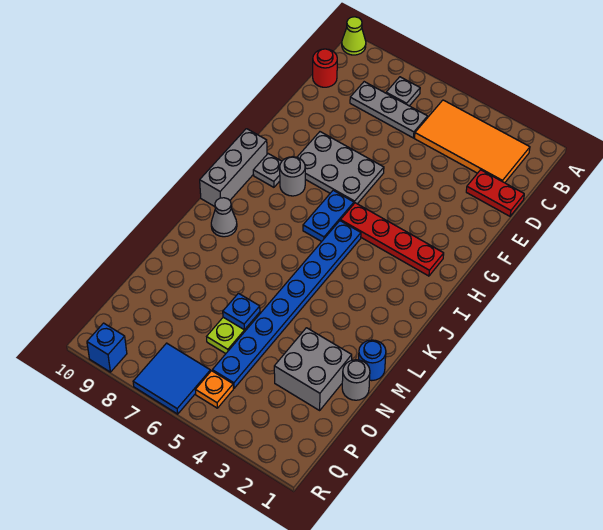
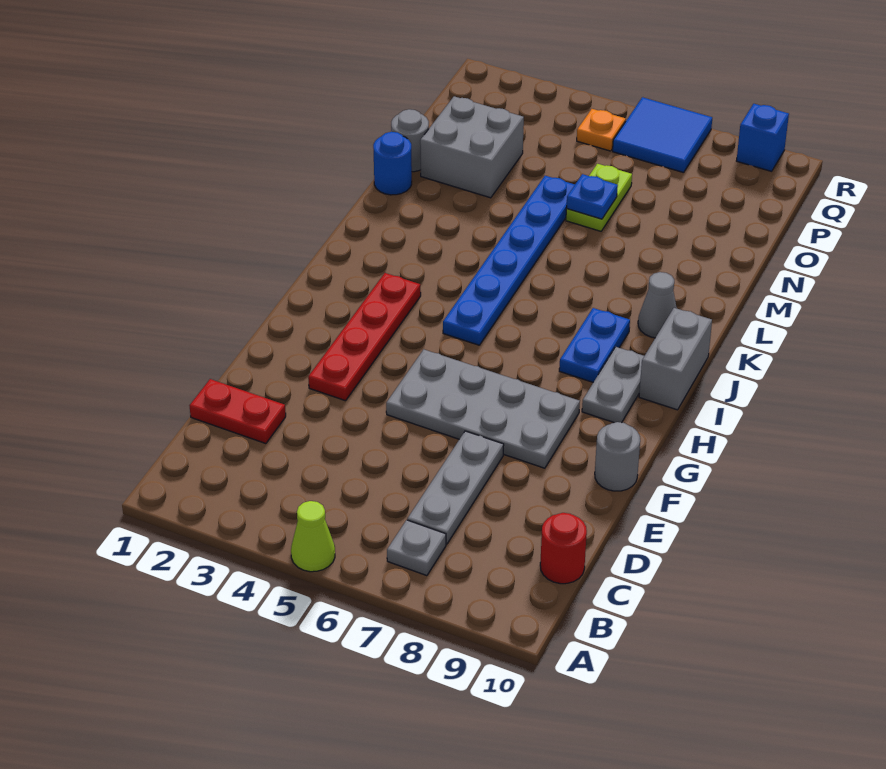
lime cone A10 level 1 -> lime cone A5 level 1
orange tile B2:C5 level 1 -> none
grey plate C6:C8 level 1 -> grey plate C7:E7 level 1
grey plate F6:G8 level 1 -> grey plate F5:G8 level 1
red plate H2:H5 level 1 -> red plate F3:I3 level 1
blue plate H6:I6 level 1 -> blue plate I8:J8 level 1
grey round brick H8 level 1 -> grey round brick F10 level 1
grey plate H9 level 1 -> grey plate H9:I9 level 1
grey brick H10:J10 level 1 -> grey brick I10:J10 level 1
blue plate I5:P5 level 1 -> blue plate I5:N5 level 1

